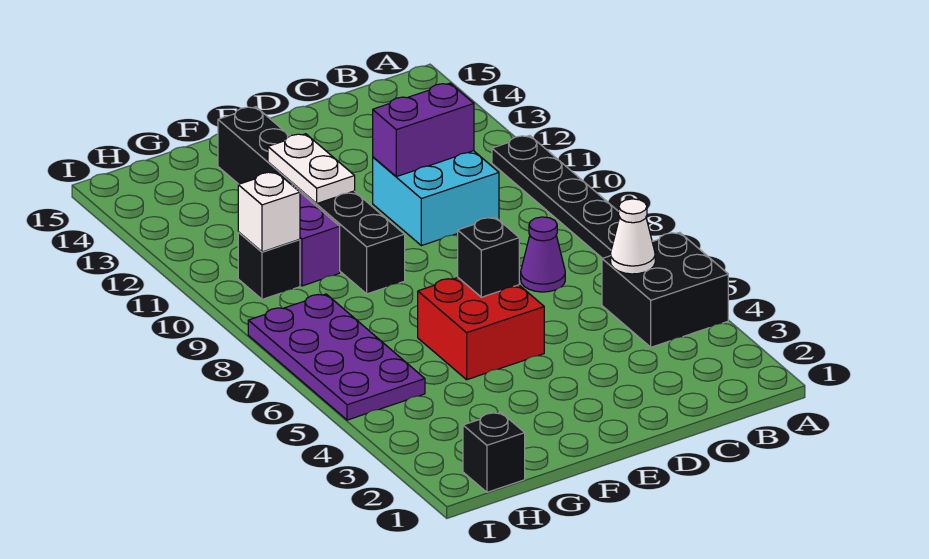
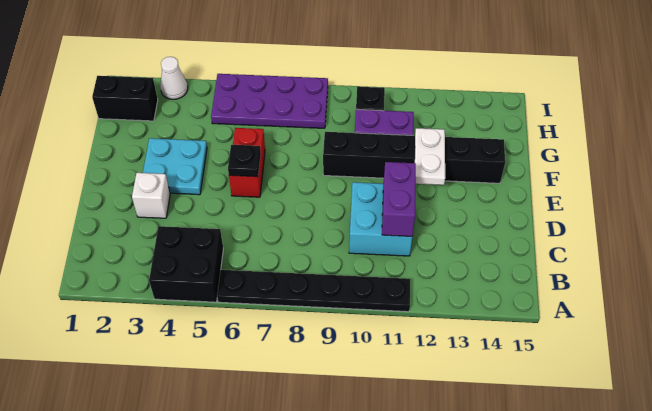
white cone B5 level 2 -> white cone I3 level 1
purple cone C7 level 1 -> none
none -> cyan plate E3:F4 level 1
red brick E5:F6 level 1 -> red brick E6:F6 level 1
black brick E6 level 2 -> black plate E6 level 2
white plate F11:F12 level 2 -> white plate E12:F12 level 2
black brick H1 level 1 -> black brick H1:H2 level 1
white brick H10 level 2 -> white brick D3 level 1

